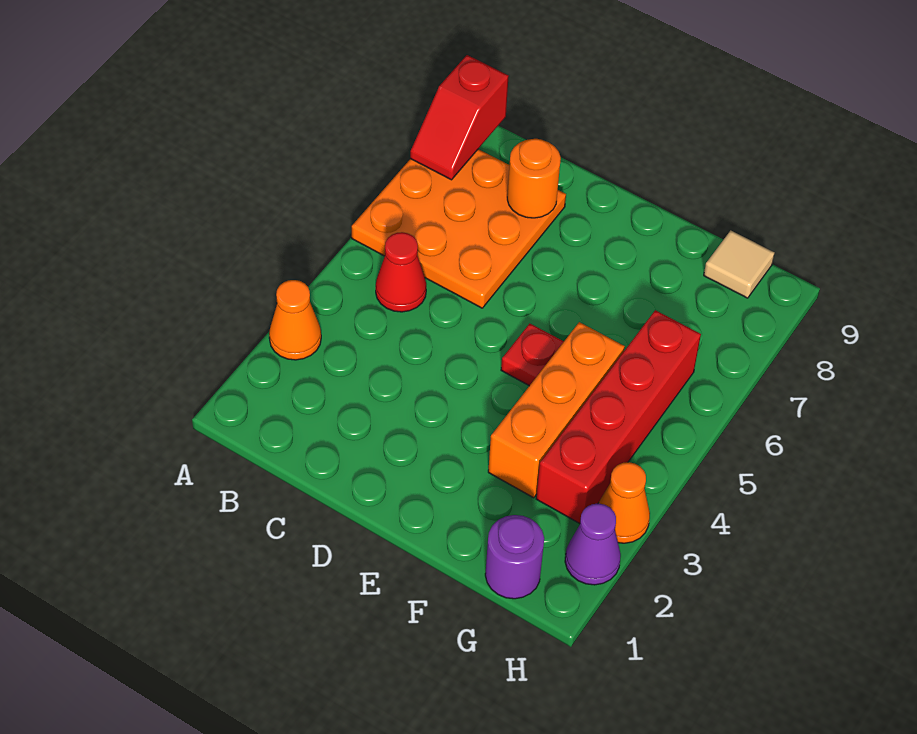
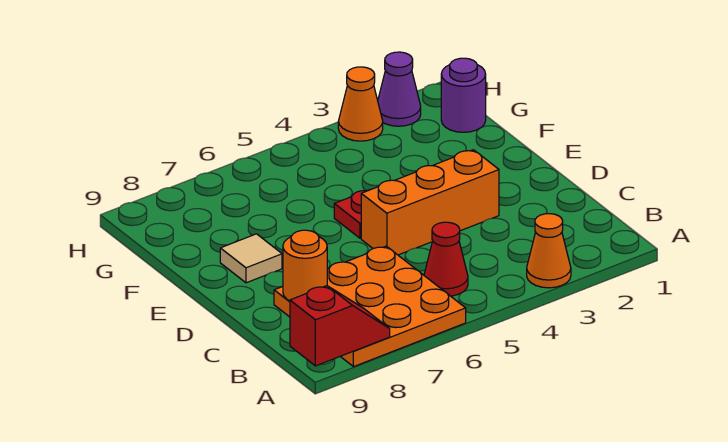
orange brick F3:F5 level 1 -> orange brick D3:D5 level 1
red brick G3:G6 level 1 -> none
tan tile G9 level 1 -> tan tile E8 level 1

